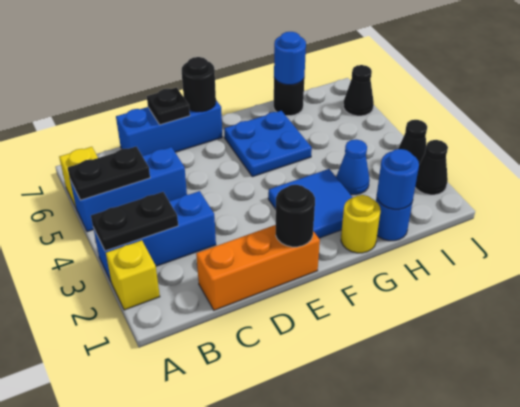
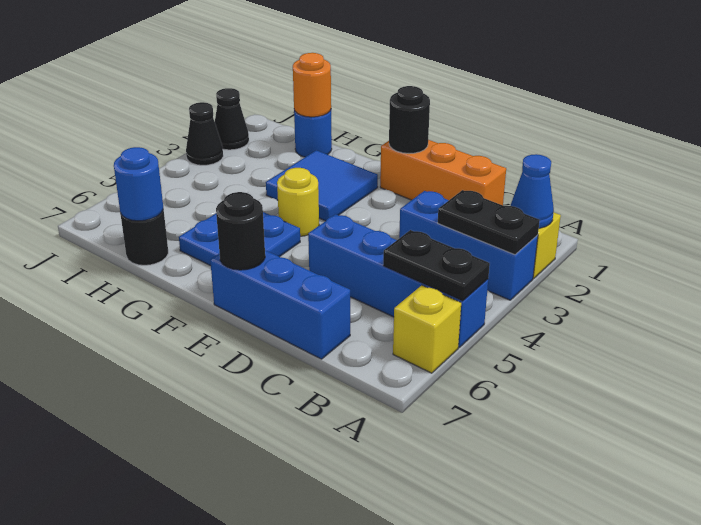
blue brick A5:C5 level 1 -> blue brick A5:D5 level 1
black plate D7 level 2 -> none
yellow round brick G1 level 1 -> yellow round brick F4 level 1
blue round brick H1 level 2 -> orange round brick H1 level 2
blue cone H3 level 1 -> blue cone A2 level 2
black cone J6 level 1 -> none

